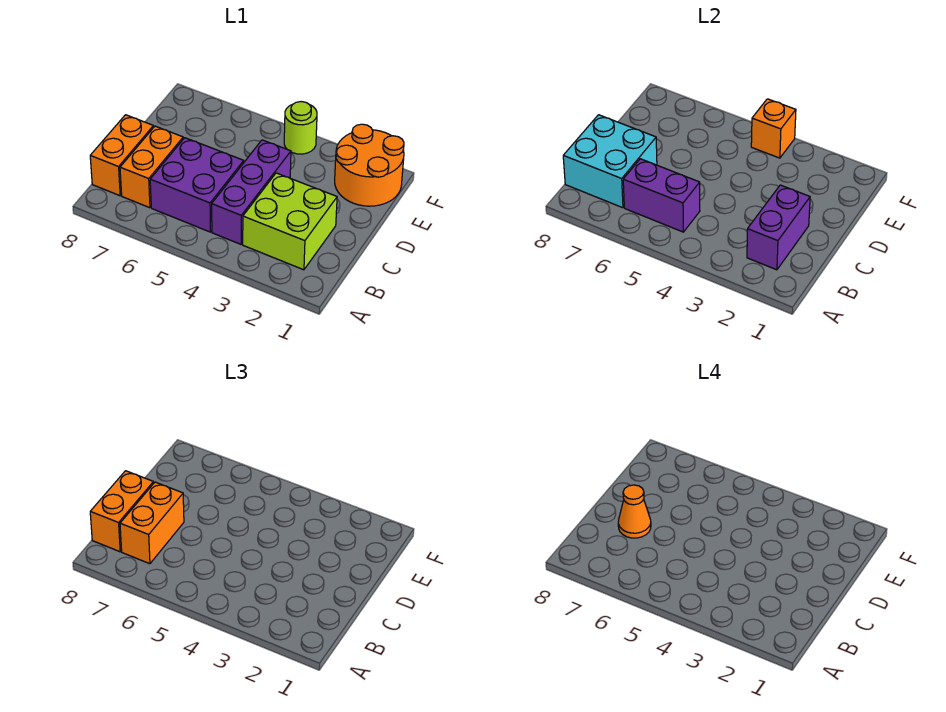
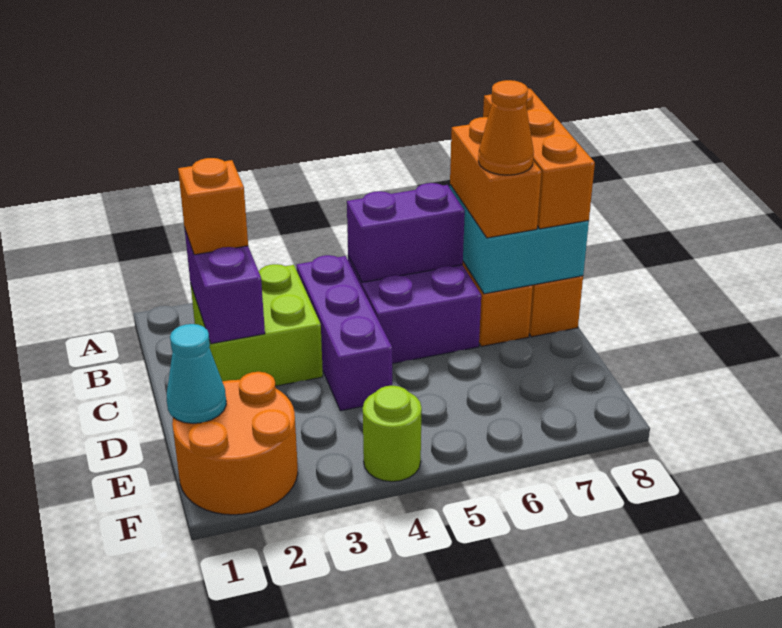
orange brick B8:C8 level 3 -> orange brick A8:C8 level 3
none -> cyan cone E1 level 2
orange brick F4 level 2 -> orange brick B2 level 3

